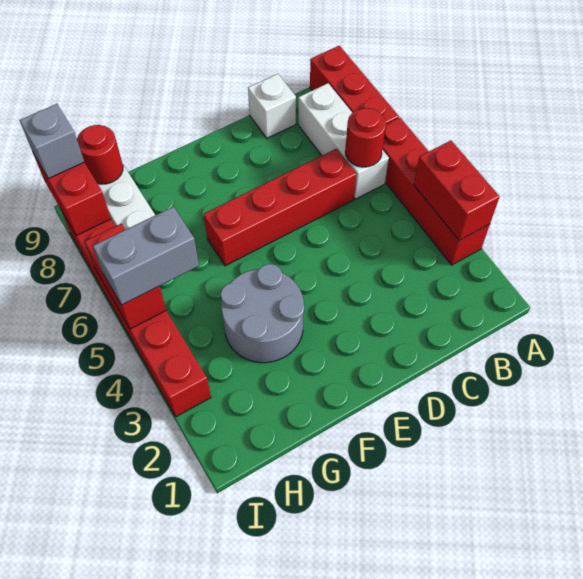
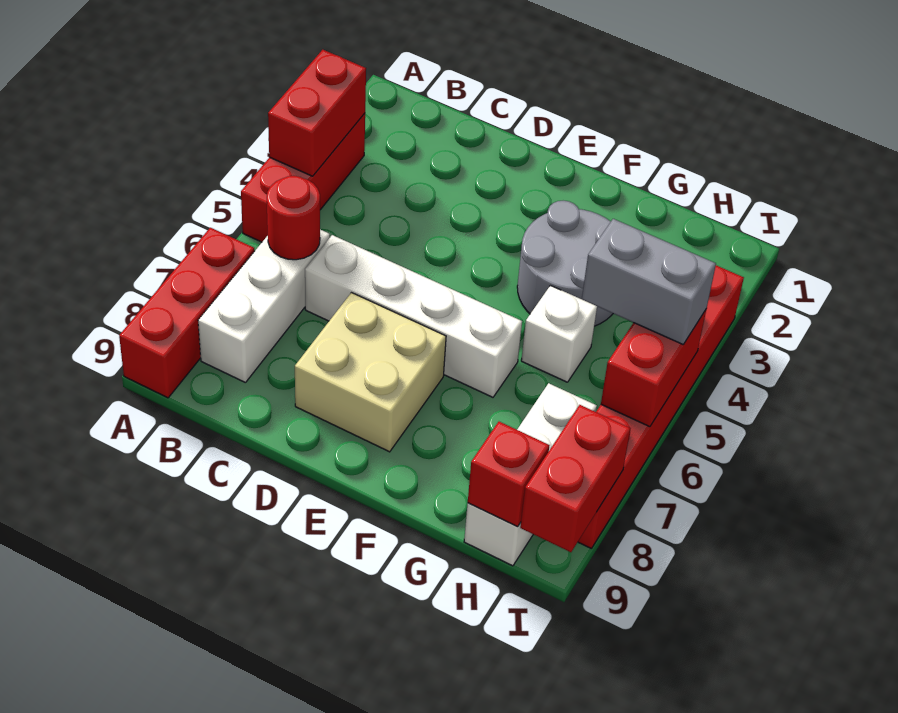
red brick A3:A6 level 1 -> red brick A3:A5 level 1
red brick C6:F6 level 1 -> white brick C6:F6 level 1
white brick C9 level 1 -> white brick G5 level 1
none -> tan brick D7:E8 level 1
red round brick H9 level 2 -> red brick H9 level 2
grey brick I9 level 3 -> none

